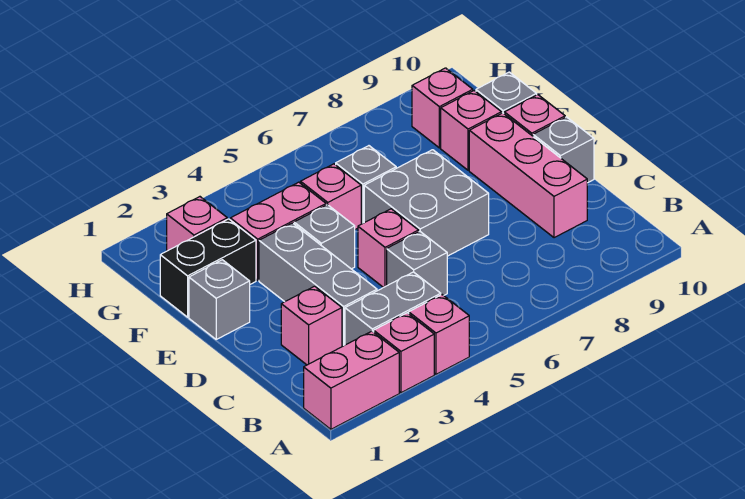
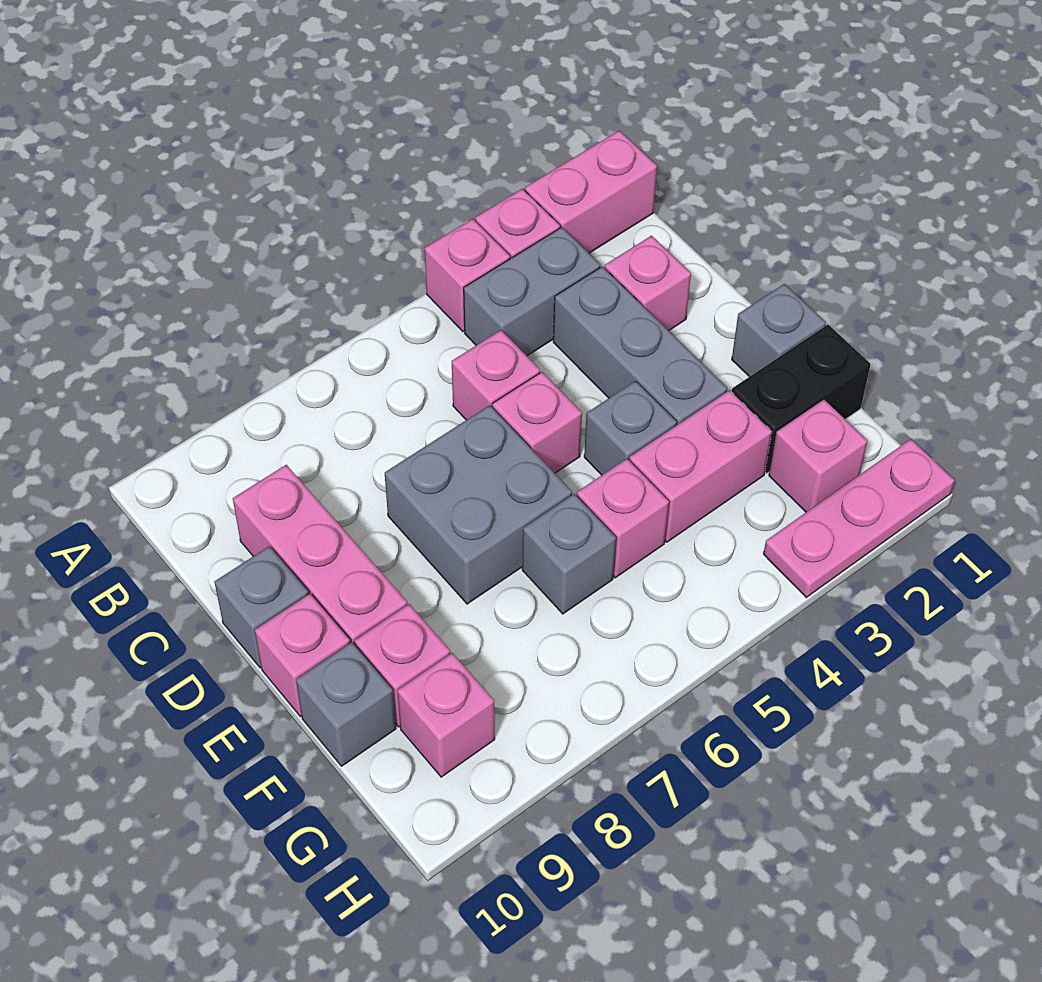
grey brick C5 level 1 -> pink brick C5 level 1
none -> pink plate H1:H3 level 1

